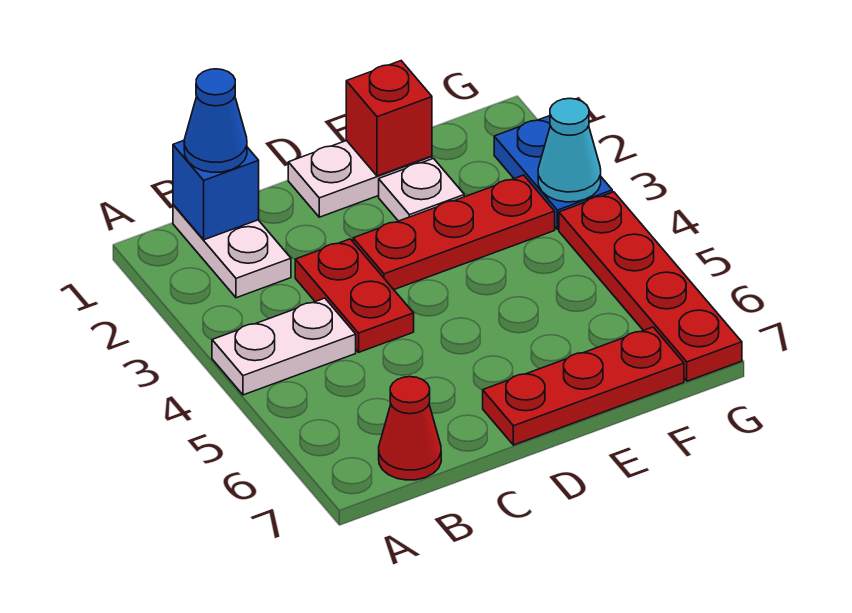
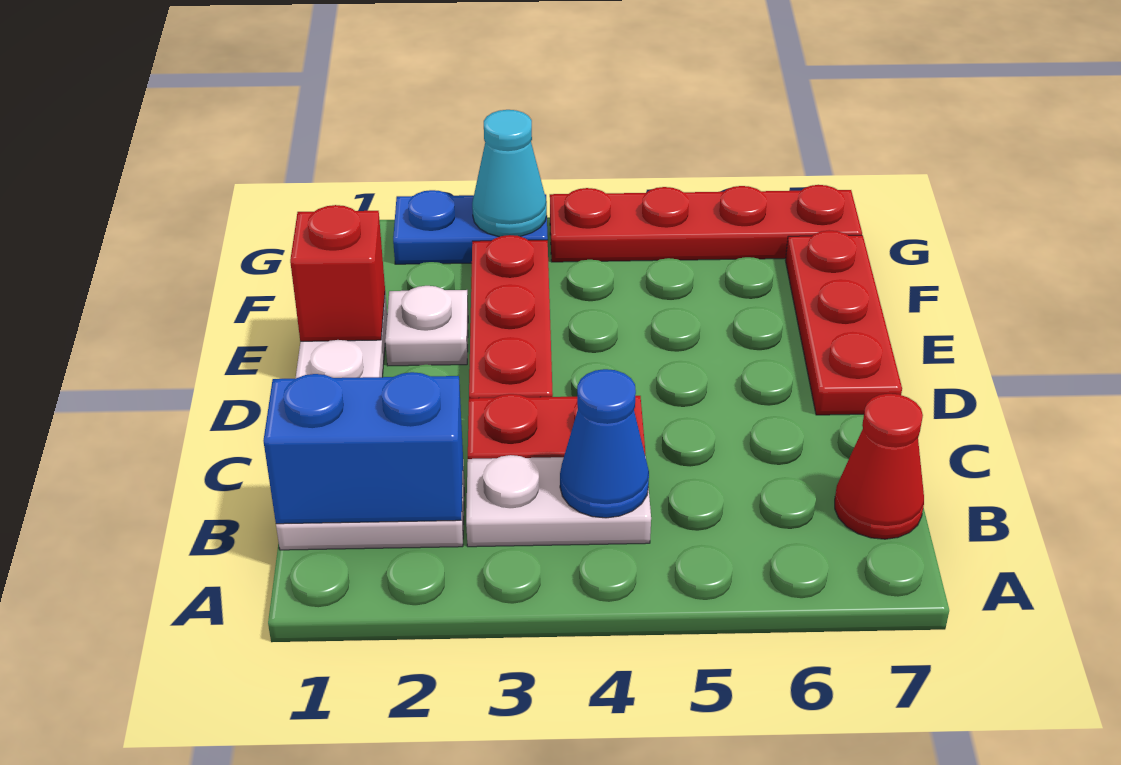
white plate A4:B4 level 1 -> white plate B3:B4 level 1
blue brick B1 level 2 -> blue brick B1:B2 level 2
blue cone B1 level 3 -> blue cone B4 level 2

